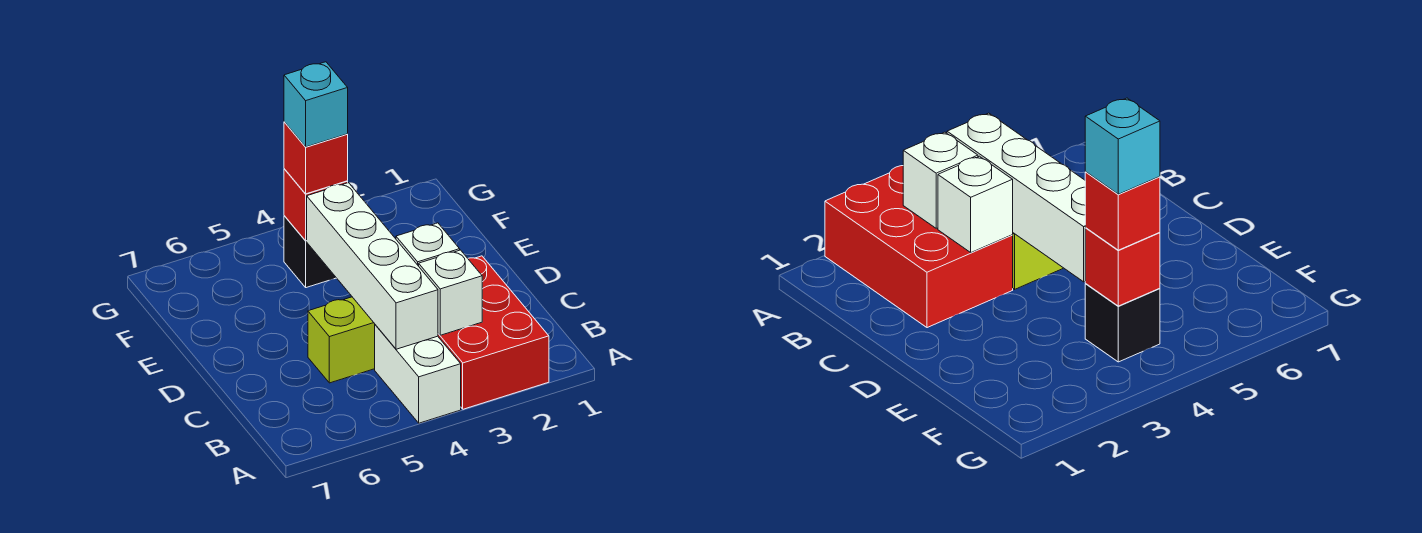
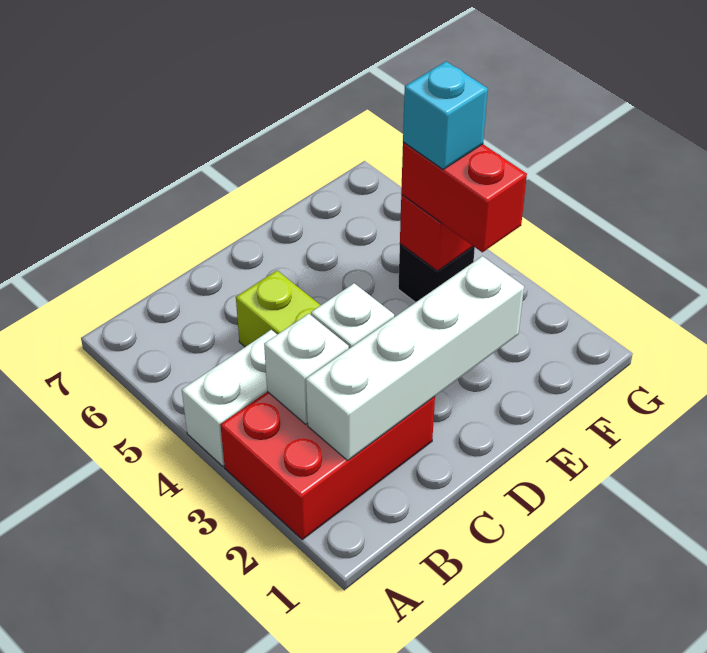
white brick B4:E4 level 2 -> white brick B2:E2 level 2
red brick F4 level 3 -> red brick F3:F4 level 3

